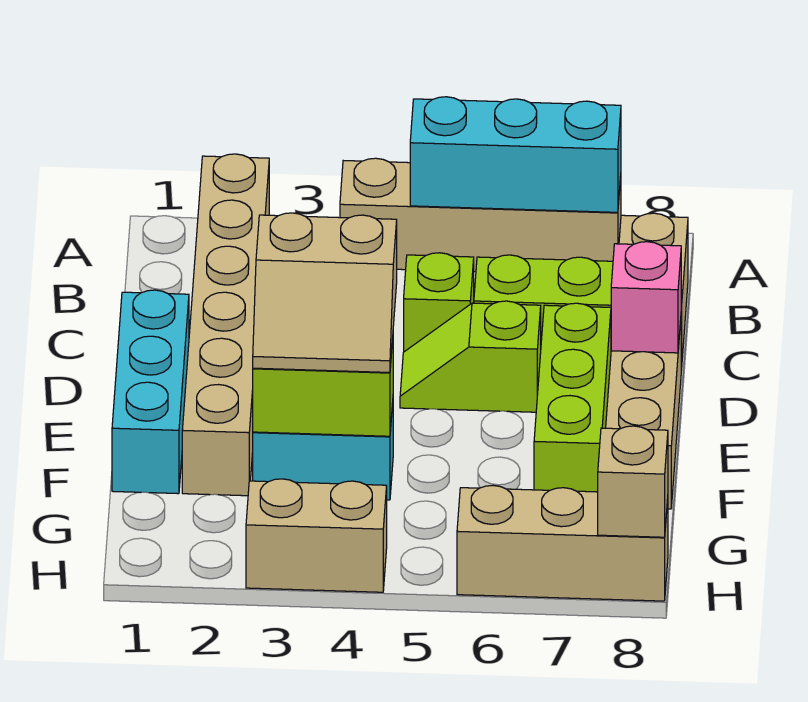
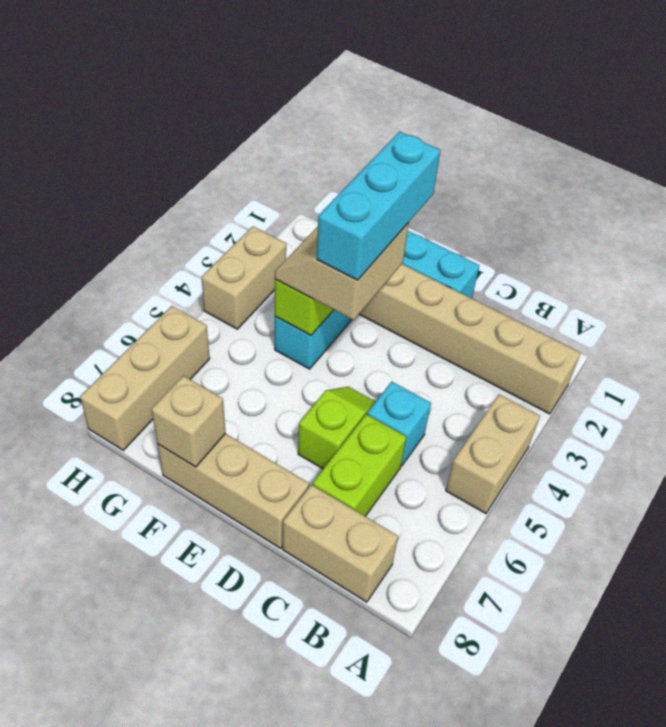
tan brick A4:A7 level 1 -> tan brick A4:A5 level 1
cyan brick A5:A7 level 2 -> cyan brick E2:E4 level 4
lime brick C5 level 1 -> cyan brick C5 level 1
lime brick D7:F7 level 1 -> none
pink brick D8 level 2 -> none
tan brick H8 level 2 -> tan brick F8 level 2

